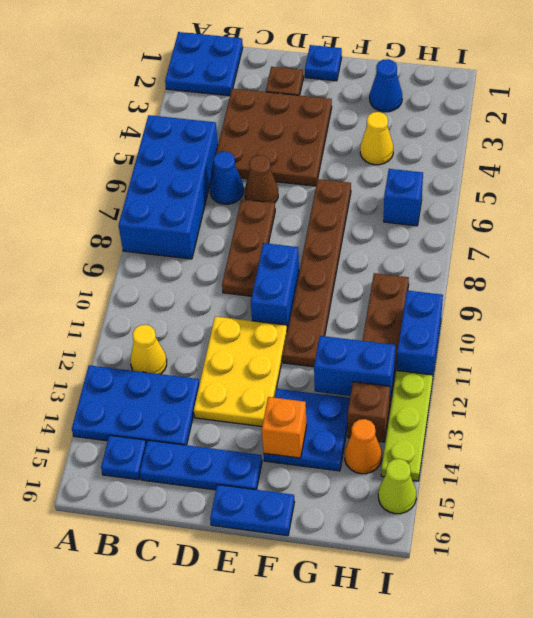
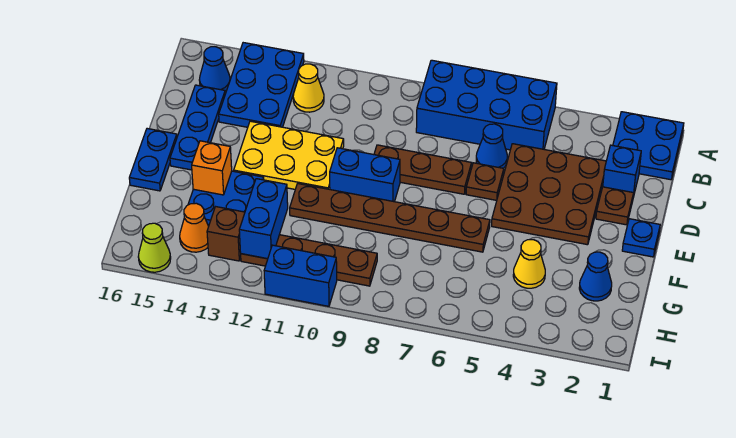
blue plate B15 level 1 -> blue cone B15 level 1
brown cone D6 level 1 -> brown plate D6 level 1
blue brick H6 level 1 -> blue brick C2 level 1
lime plate I12:I14 level 1 -> none

